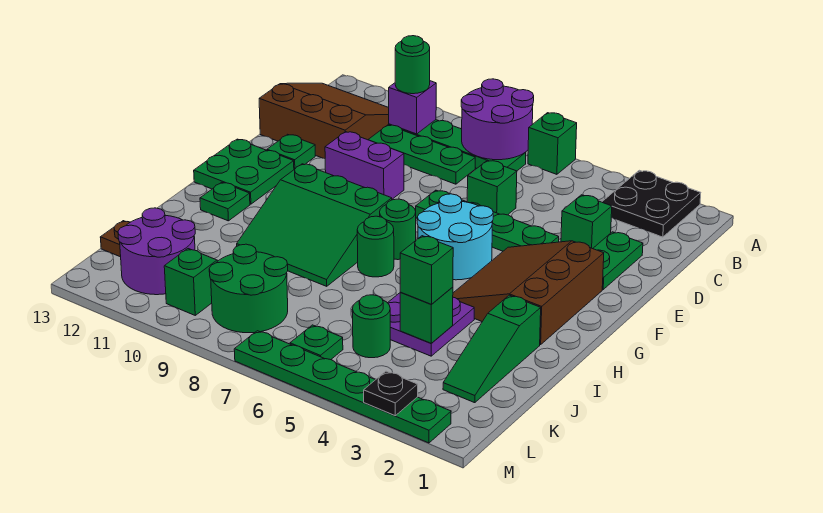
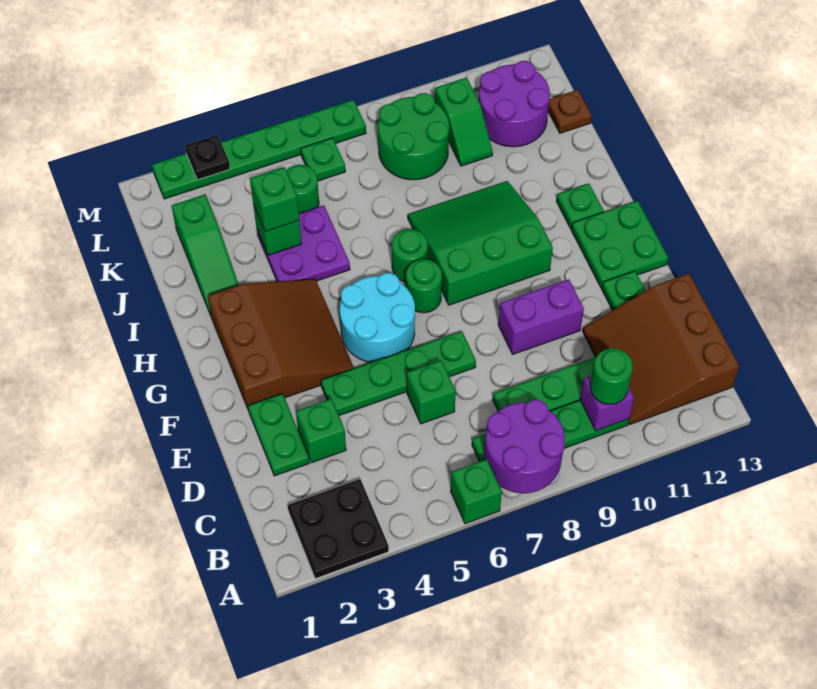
brown slope B11:D13 level 1 top D -> brown slope B11:D13 level 1 top 13
green slope I2:K2 level 1 top I -> green slope I2:K2 level 1 top K

